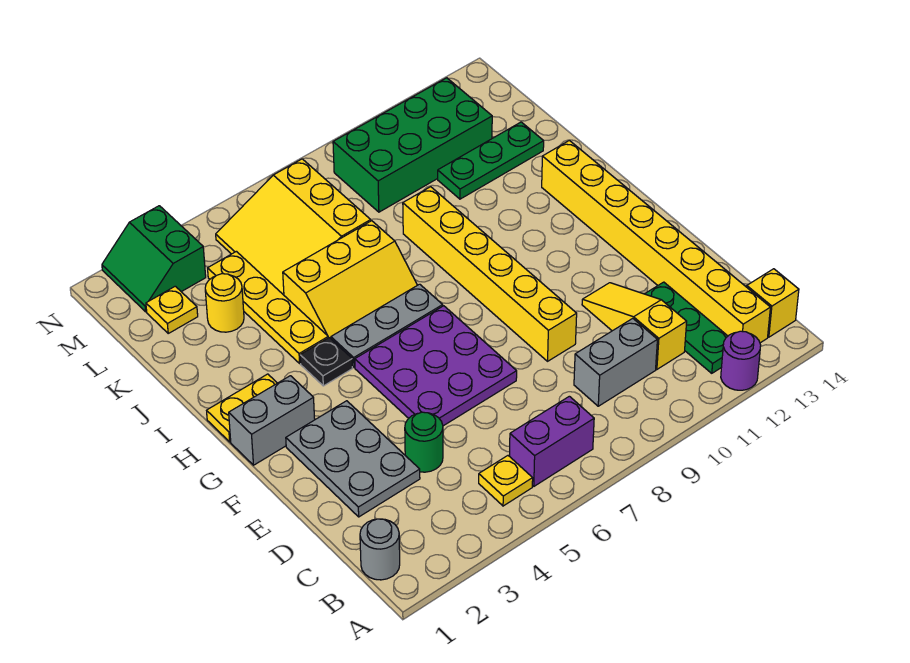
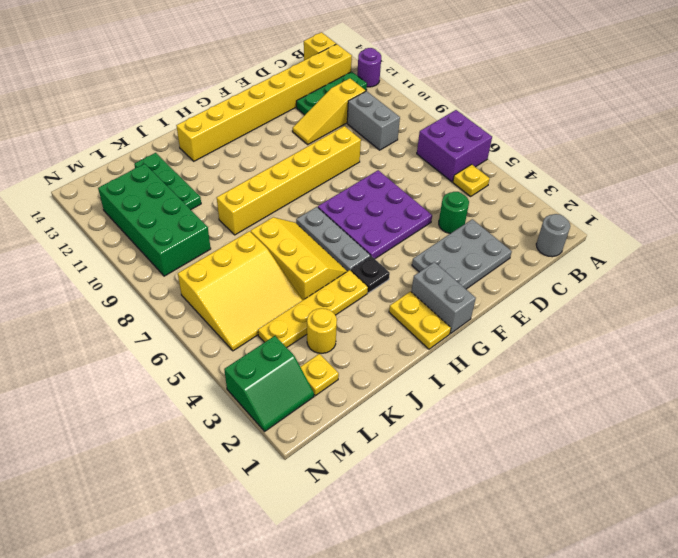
purple brick B6:B7 level 1 -> purple brick A6:B7 level 1

